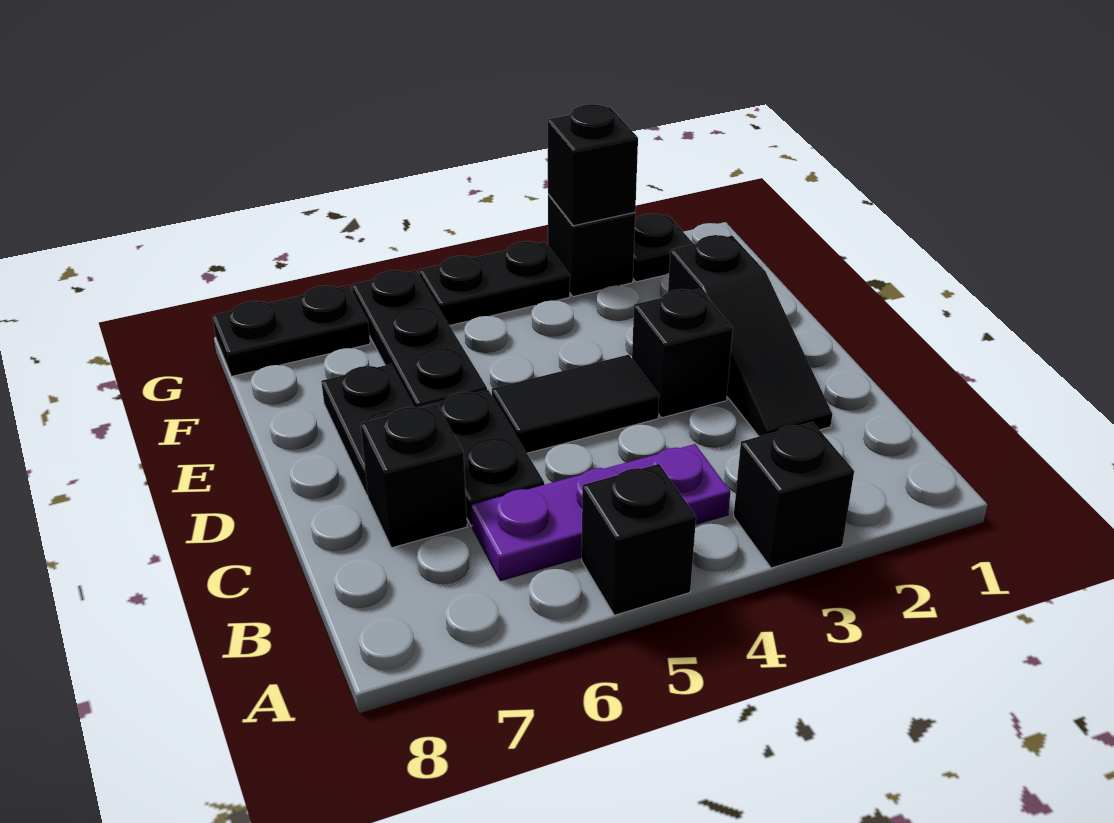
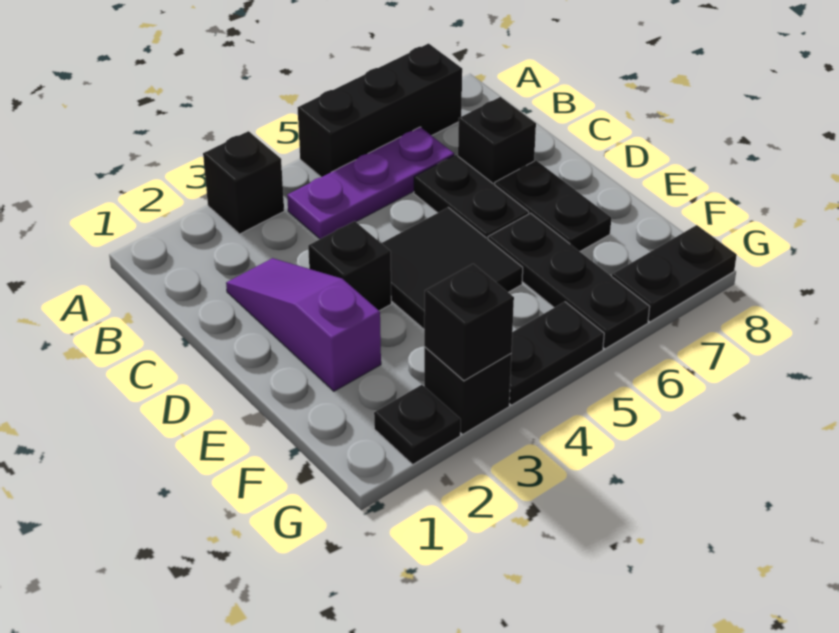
black brick A5 level 1 -> black brick A5:A7 level 1
black slope C2:E2 level 1 top E -> purple slope C2:E2 level 1 top E
black tile D4:D5 level 1 -> black tile D4:E5 level 1

